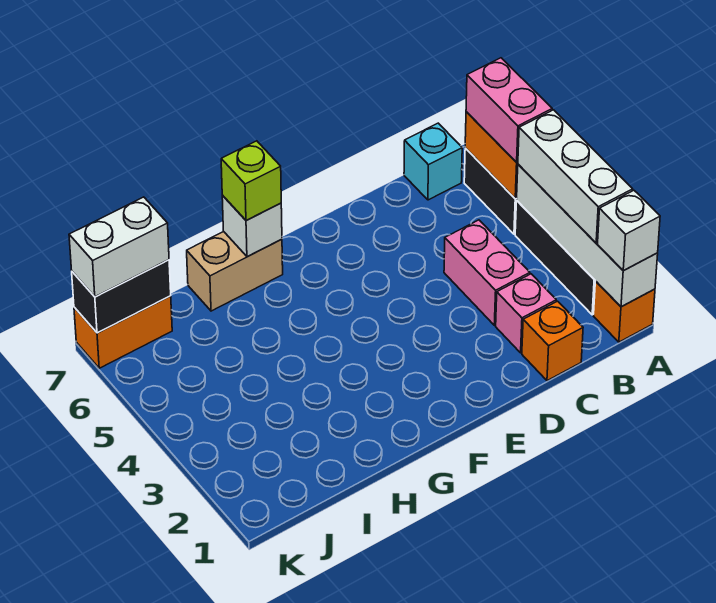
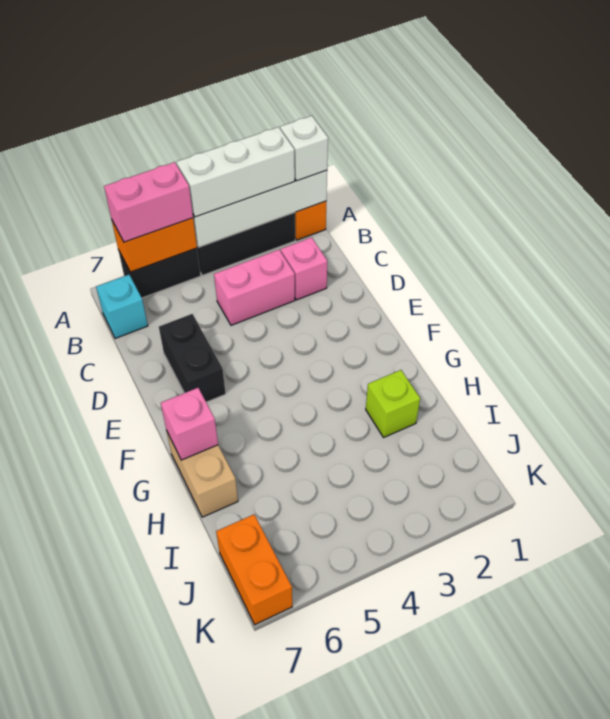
orange brick C1 level 1 -> none
white brick G7 level 2 -> pink brick G7 level 2
lime brick G7 level 3 -> lime brick H2 level 1
black brick J7:K7 level 2 -> black brick D6:E6 level 1
white brick J7:K7 level 3 -> none

